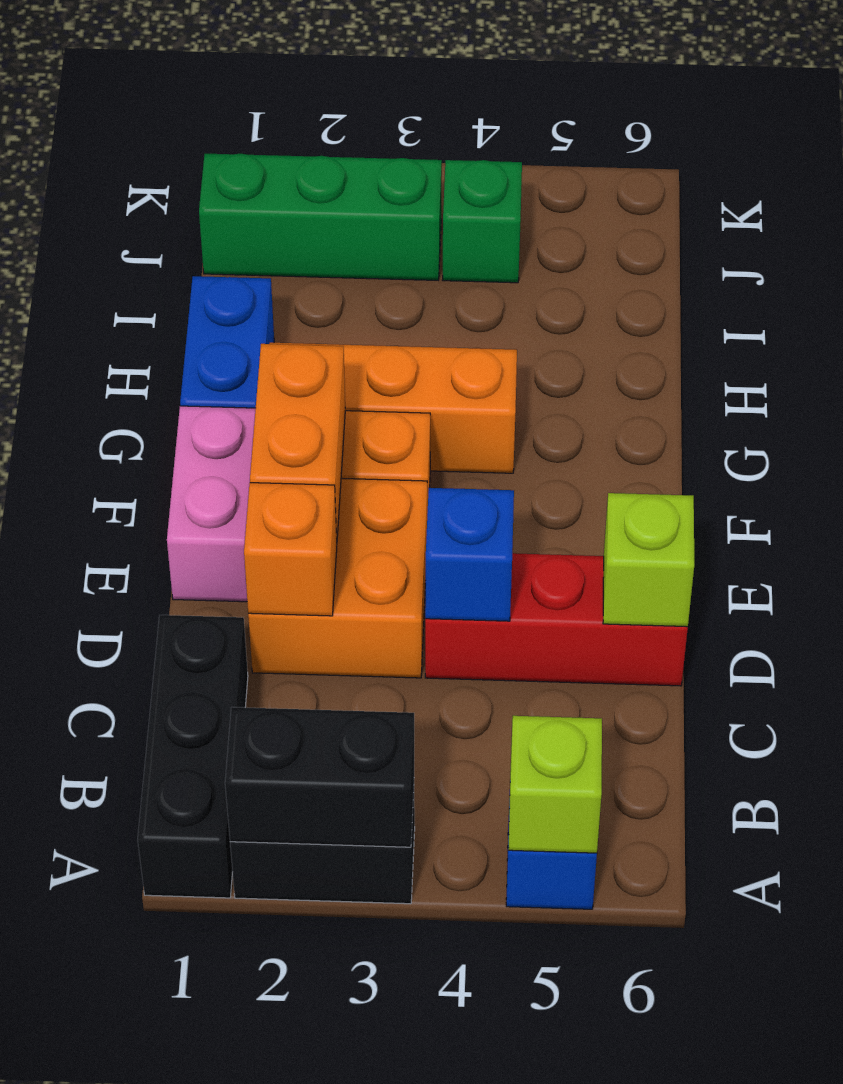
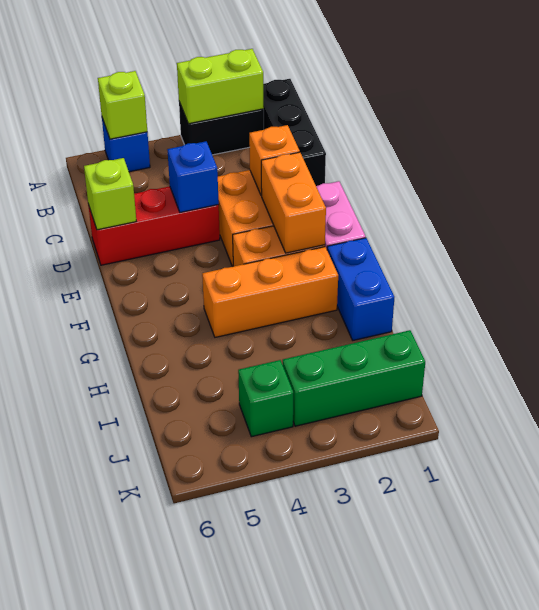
black brick A2:A3 level 2 -> lime brick A2:A3 level 2

